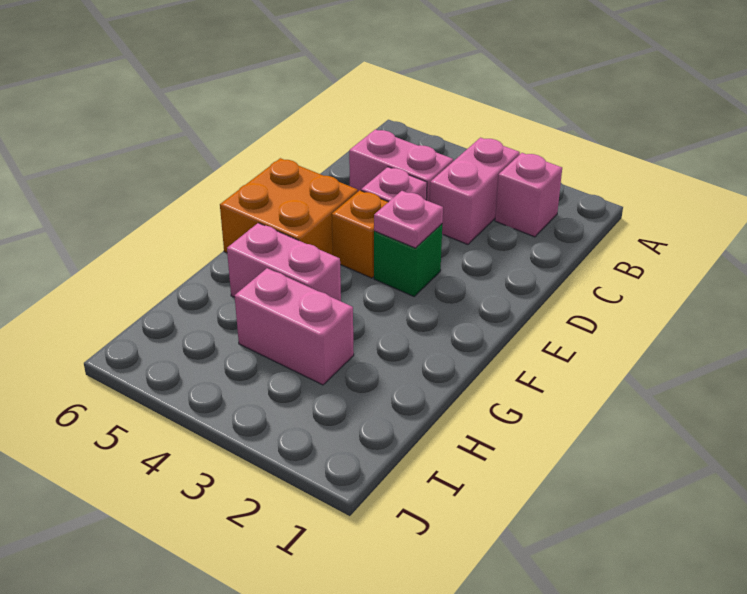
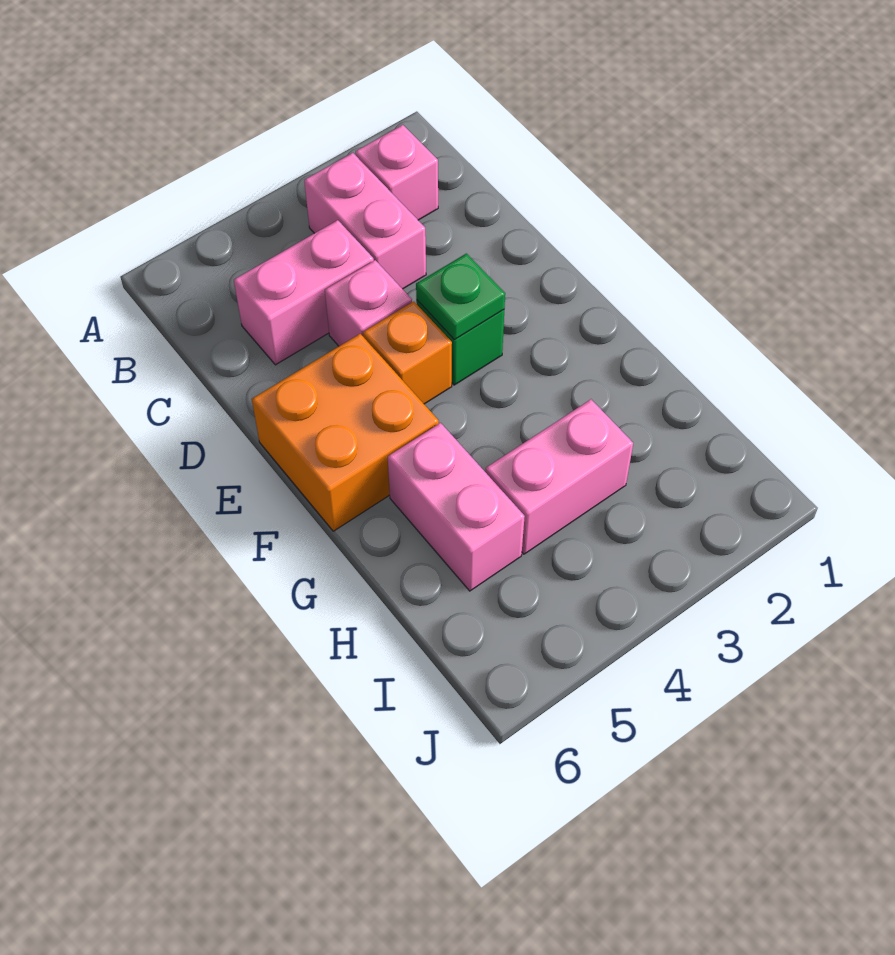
pink plate E3 level 2 -> green plate E3 level 2
pink brick G4:G5 level 1 -> pink brick G5:H5 level 1

